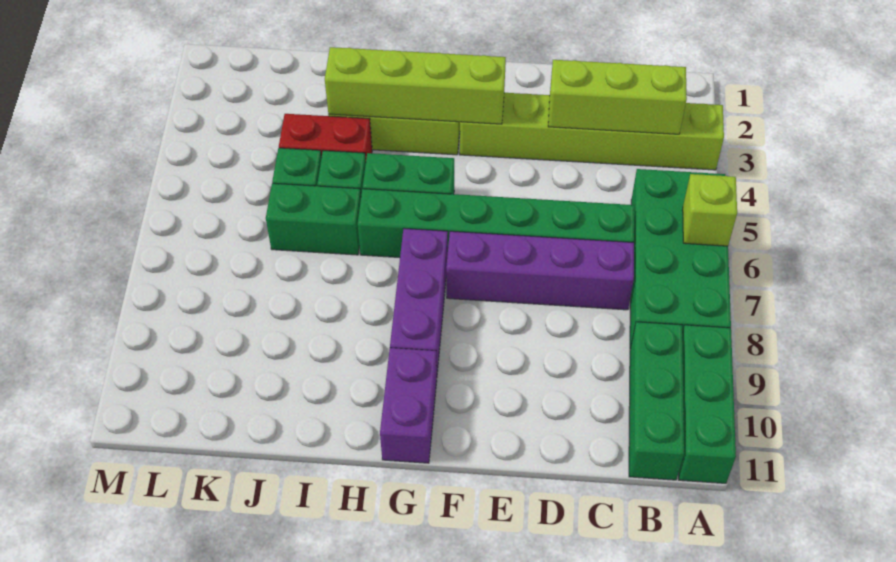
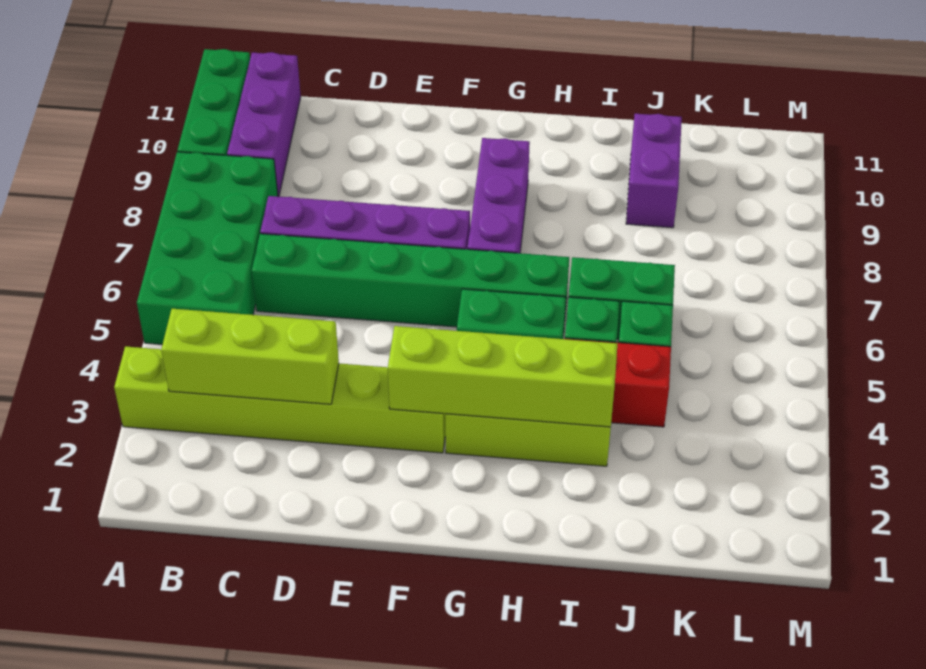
lime brick A6 level 2 -> none
green brick B9:B11 level 1 -> purple brick B9:B11 level 1
purple brick G10:G11 level 1 -> purple brick J9:J10 level 1

